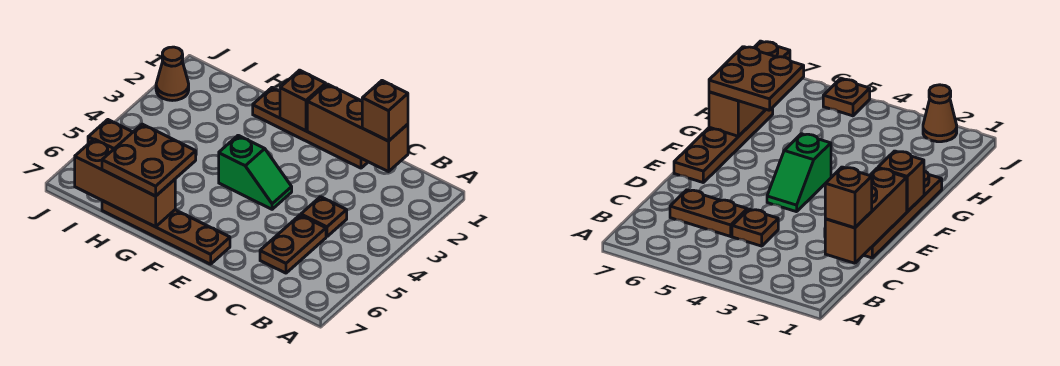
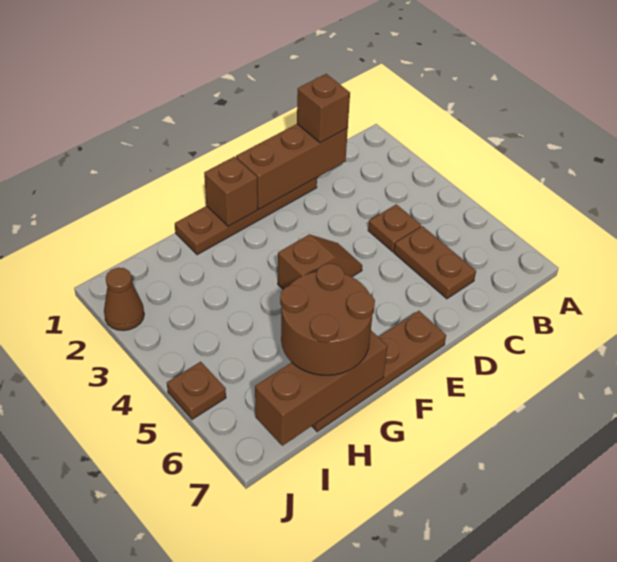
green slope E4:F4 level 1 top F -> brown slope E4:F4 level 1 top F
brown plate G6:H7 level 3 -> brown round brick G6:H7 level 3

